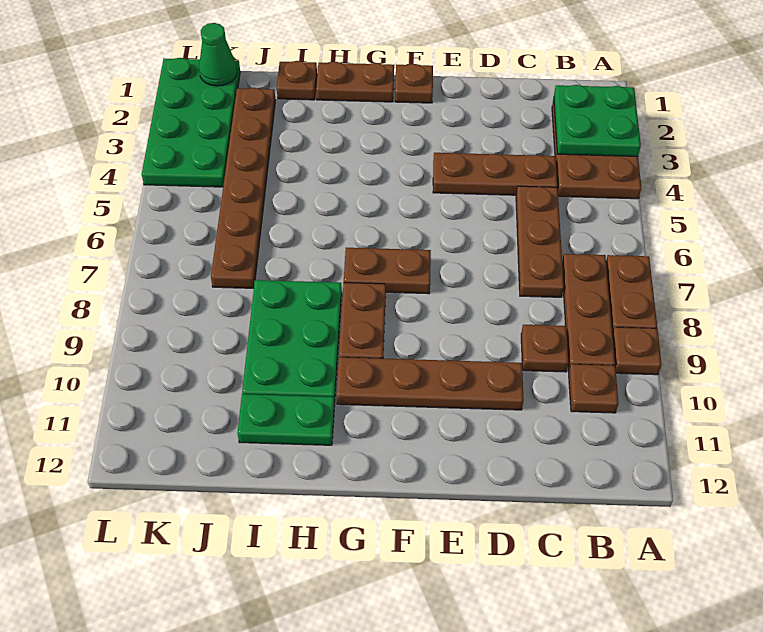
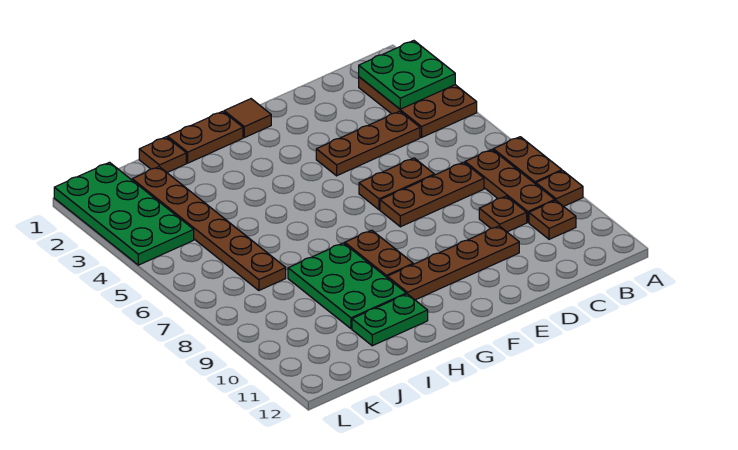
brown plate C5:C7 level 1 -> brown plate C7:E7 level 1
brown plate F1 level 1 -> brown tile F1 level 1
brown plate F7:G7 level 1 -> brown plate D6:E6 level 1
green cone K1 level 2 -> none

